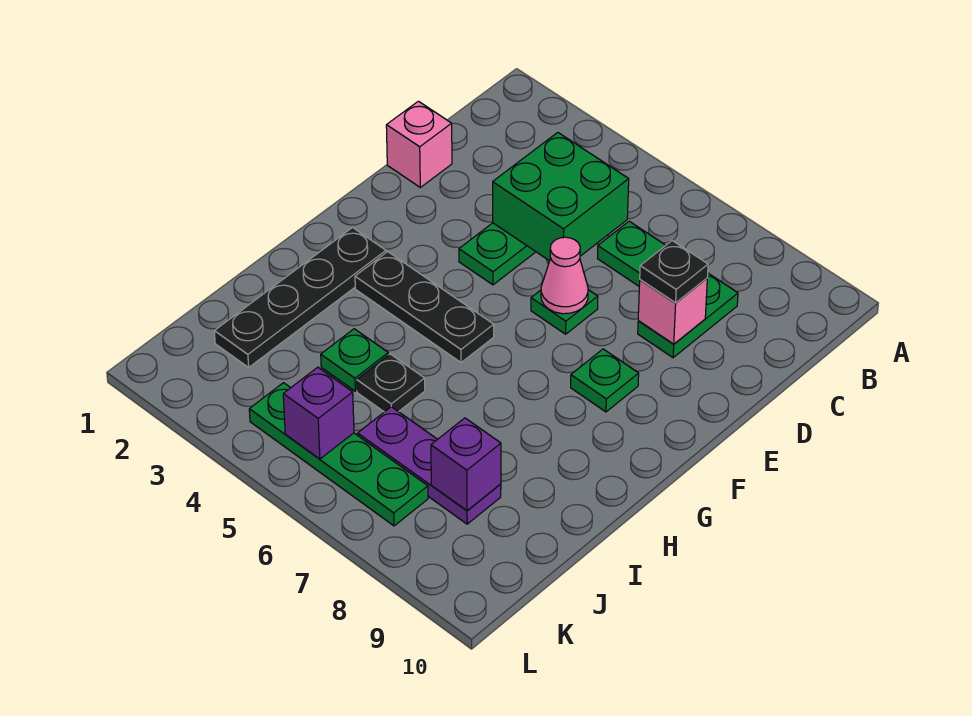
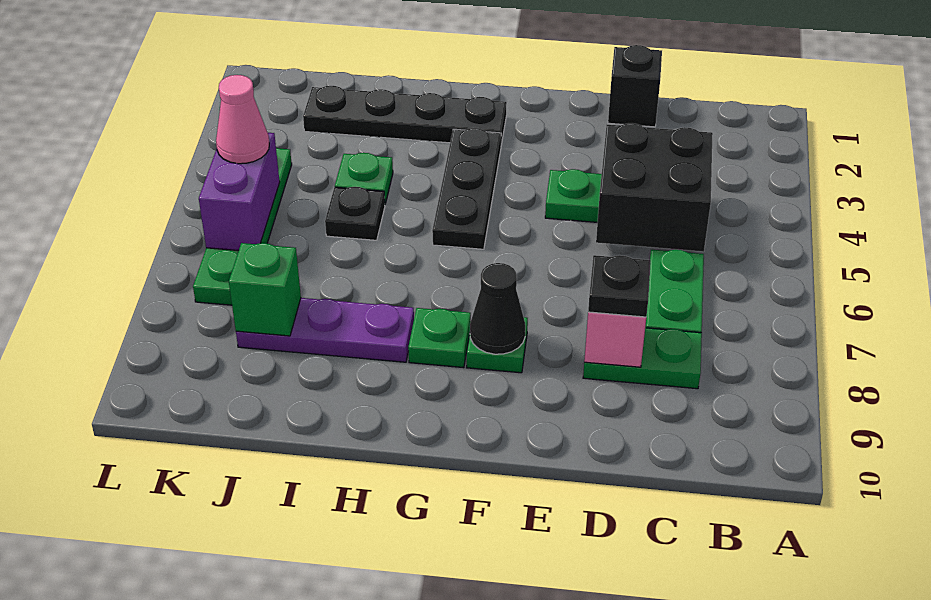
green brick C4:D5 level 2 -> black brick C4:D5 level 2
pink brick D1 level 1 -> black brick D1 level 1
green plate E6 level 1 -> green plate G8 level 1
pink cone E6 level 2 -> pink cone K5 level 3
none -> black cone F8 level 2
purple plate J6:J8 level 1 -> purple plate H8:J8 level 1
purple brick J8 level 2 -> green brick J8 level 2
purple brick K5 level 2 -> purple brick K5:K6 level 2

